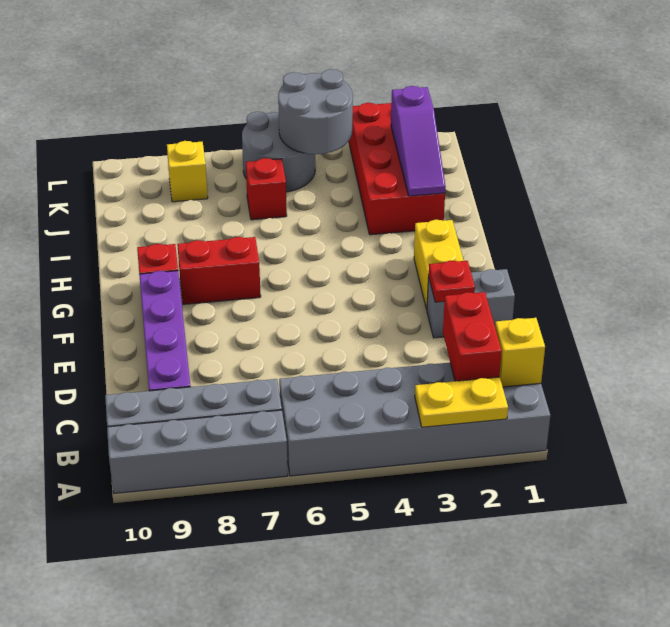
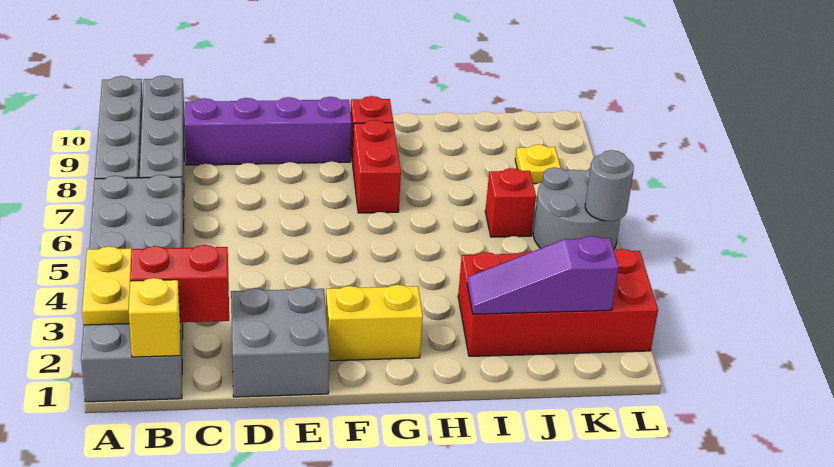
grey brick E1:E2 level 1 -> grey brick D1:E2 level 1
red plate E2 level 2 -> none
grey round brick K4:L5 level 2 -> grey round brick L5 level 2
yellow brick K8 level 1 -> yellow plate K8 level 1

